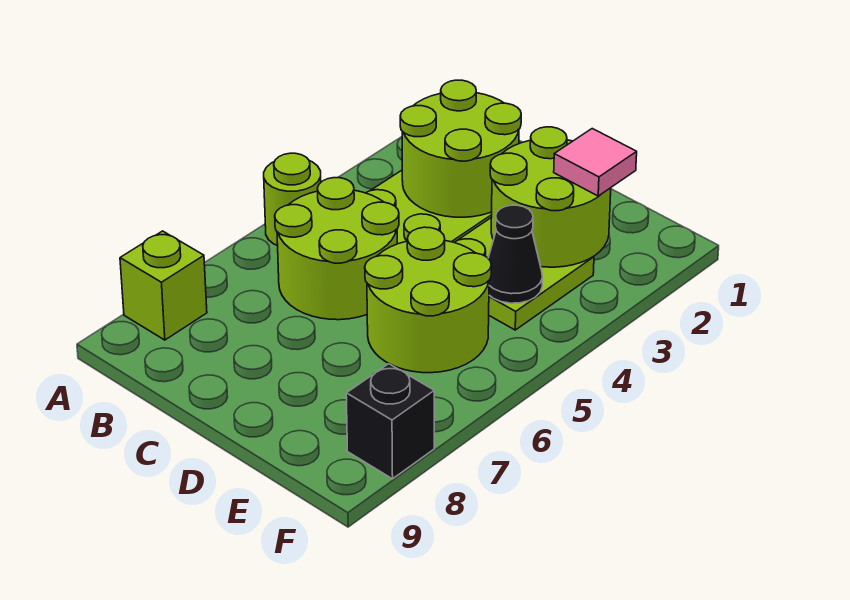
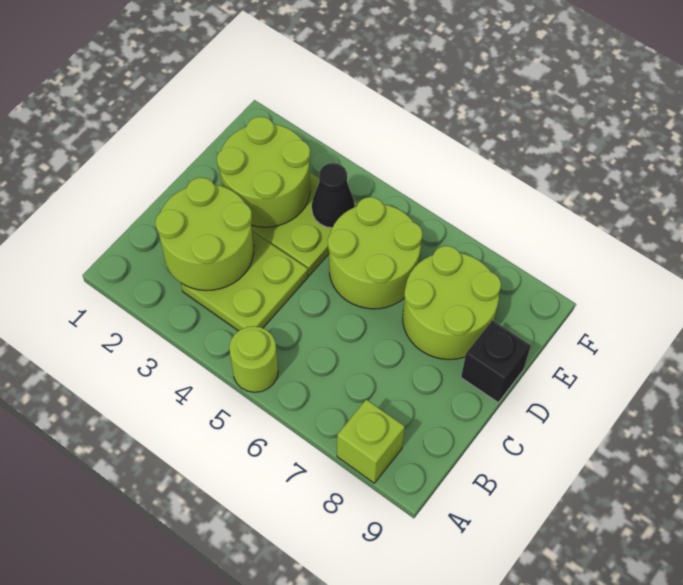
lime round brick B5:C6 level 1 -> lime round brick D7:E8 level 1
pink tile E2 level 3 -> none
black brick F8 level 1 -> black brick D9 level 1

